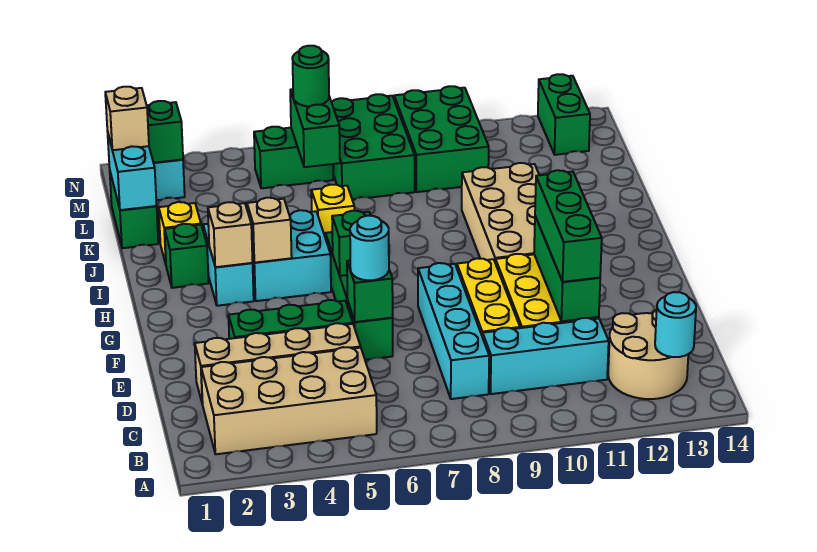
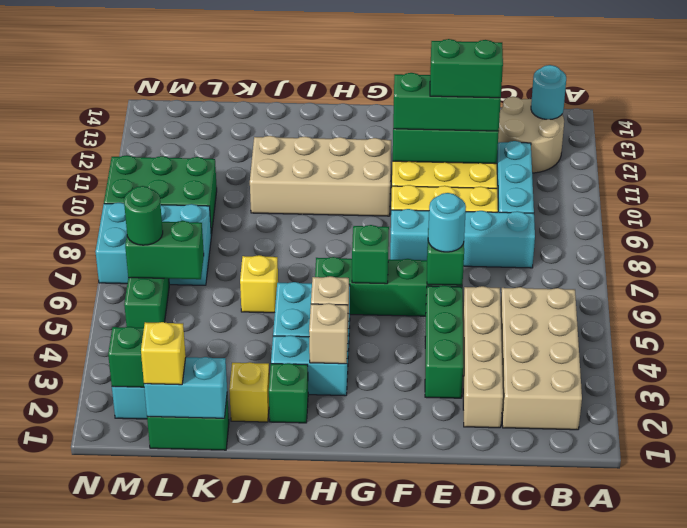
tan brick L1 level 3 -> yellow brick L1 level 3
green brick L7:N8 level 1 -> cyan brick L7:N8 level 1
green brick M13:N13 level 1 -> green brick D11:E11 level 4

